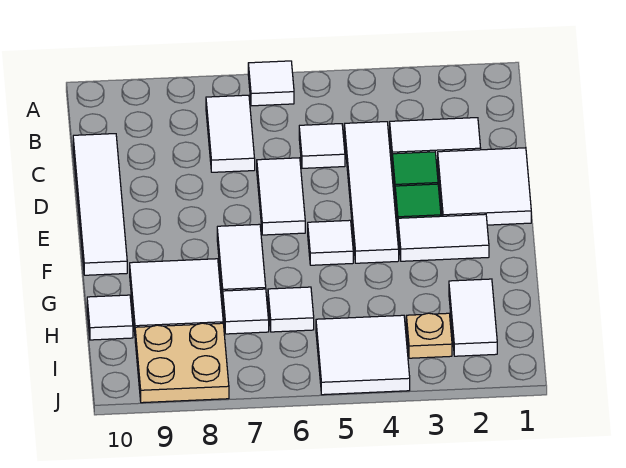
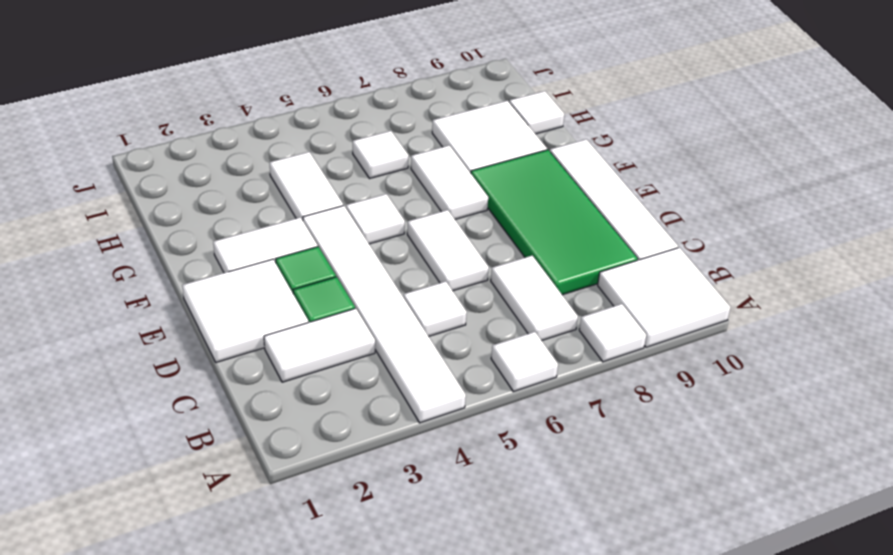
white tile C4:F4 level 1 -> white tile A4:F4 level 1
none -> green tile C8:F9 level 1
white tile H2:I2 level 1 -> white tile G4:H4 level 1
white tile H7 level 1 -> white tile A8 level 1
tan plate I3 level 1 -> none
white tile I4:J5 level 1 -> white tile A9:B10 level 1
tan plate I8:J9 level 1 -> none

